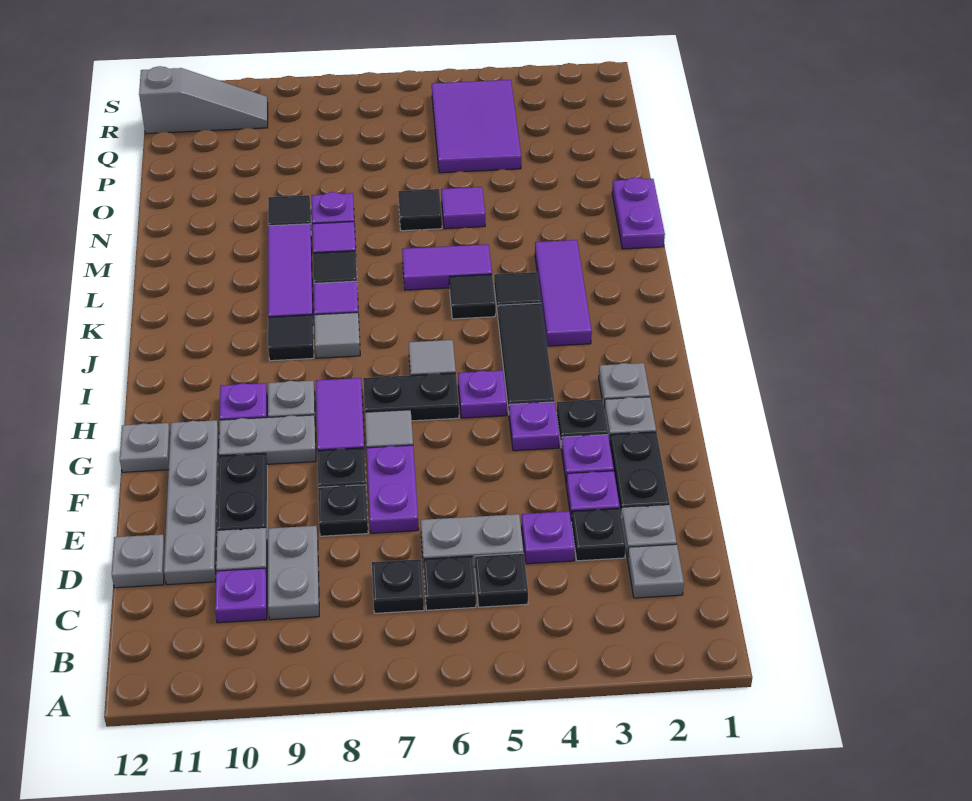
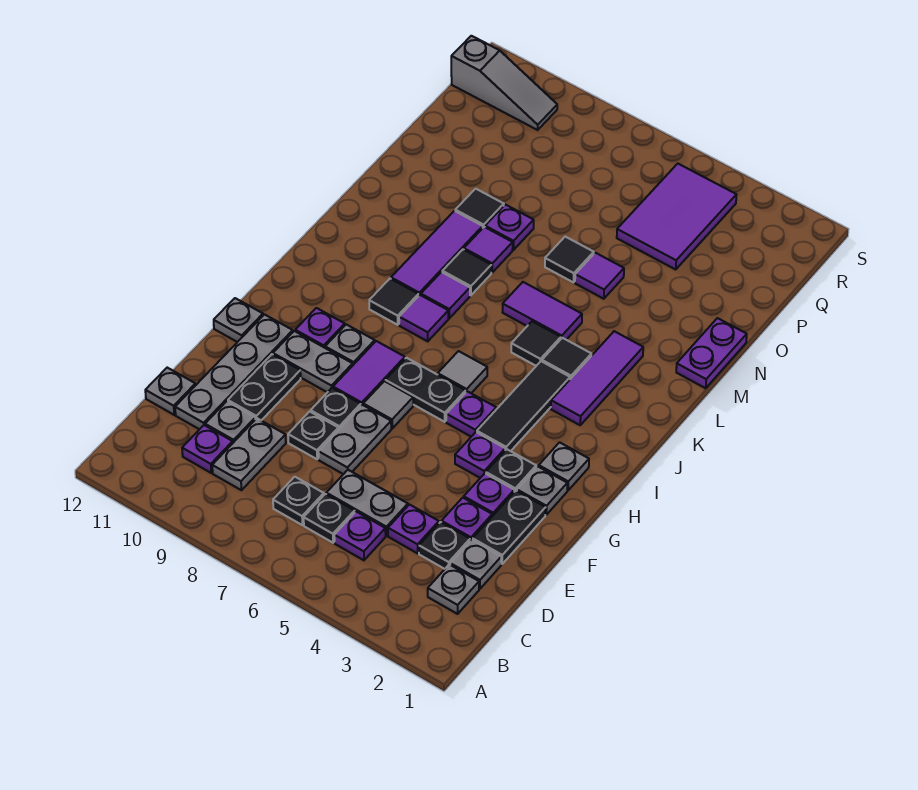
black plate C5 level 1 -> purple plate C5 level 1
purple plate E7:F7 level 1 -> grey plate E7:F7 level 1
grey tile J8 level 1 -> purple tile J8 level 1

